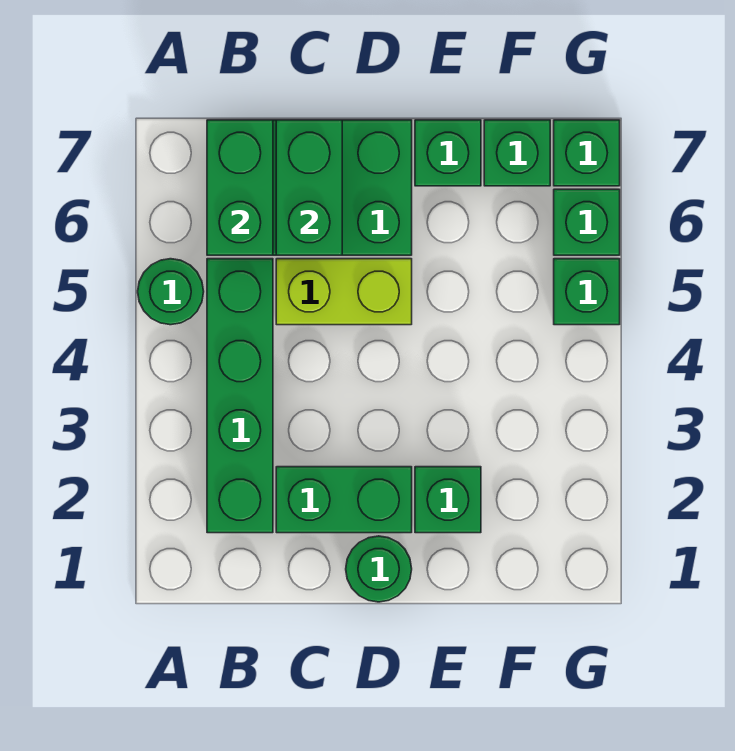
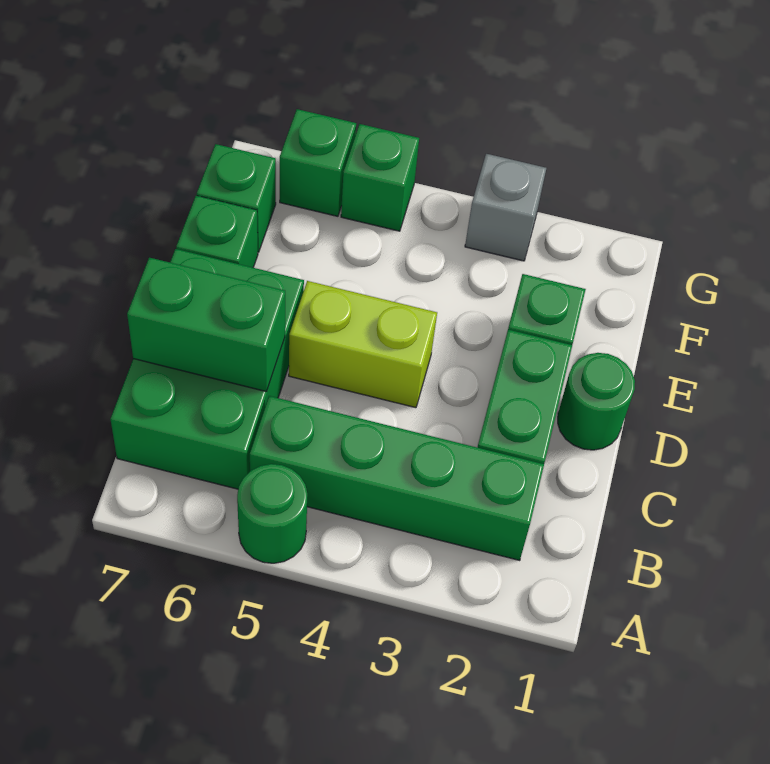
green brick B6:B7 level 2 -> none
lime brick C5:D5 level 1 -> lime brick D4:D5 level 1
none -> grey brick G3 level 1
green brick G7 level 1 -> none

